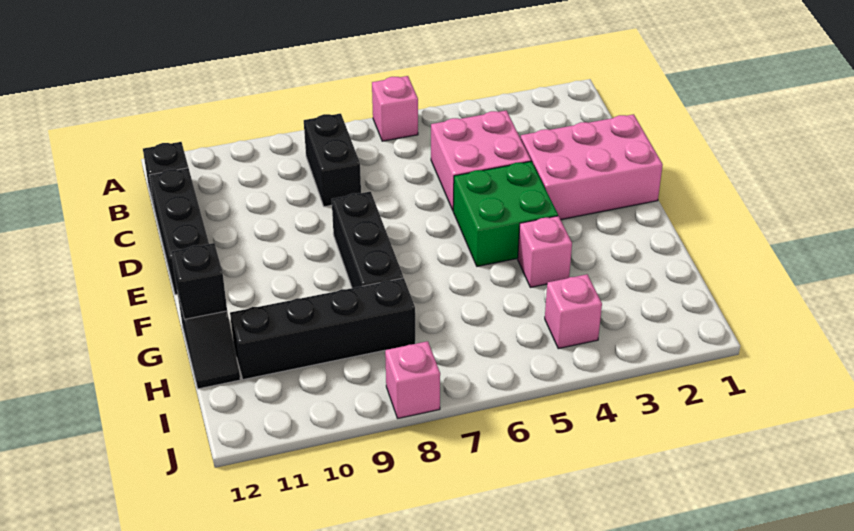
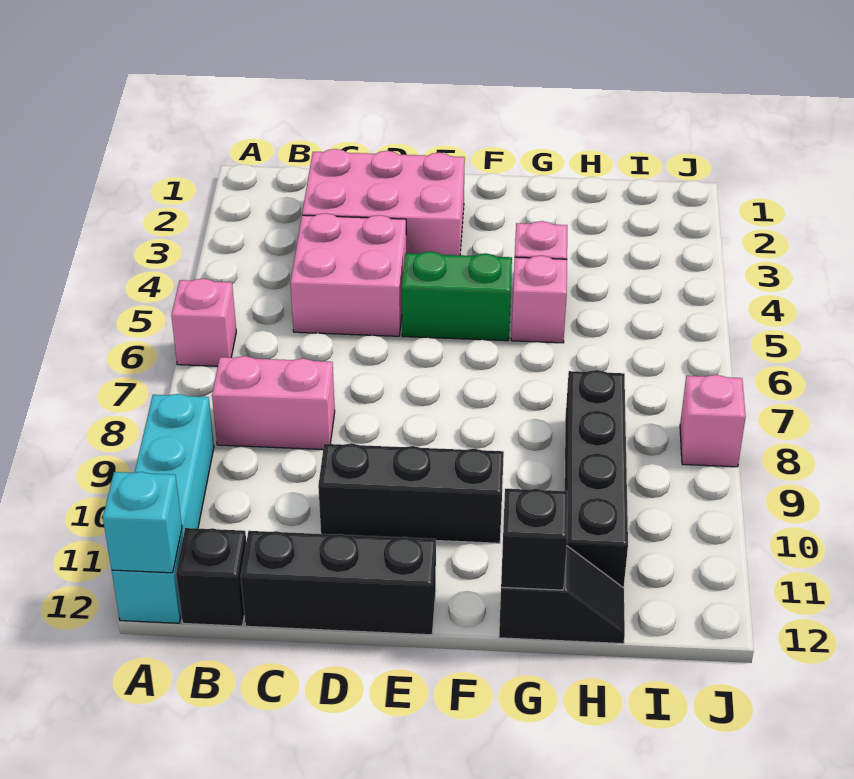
none -> cyan brick A9:A12 level 1
none -> cyan brick A12 level 2
black brick B8:C8 level 1 -> pink brick B8:C8 level 1
pink brick D1:E3 level 1 -> pink brick C2:E3 level 1
green brick E4:F5 level 1 -> green brick E5:F5 level 1
black brick E8:G8 level 1 -> black brick D10:F10 level 1
pink brick I4 level 1 -> pink brick G5 level 1

